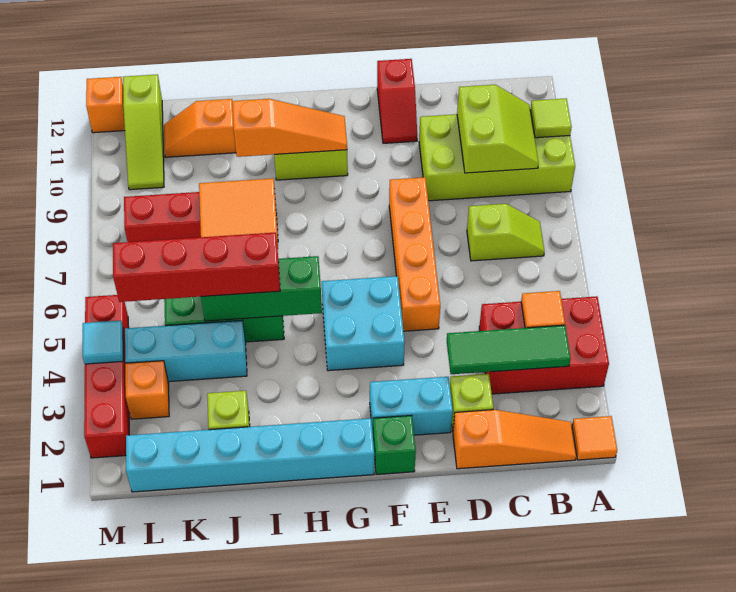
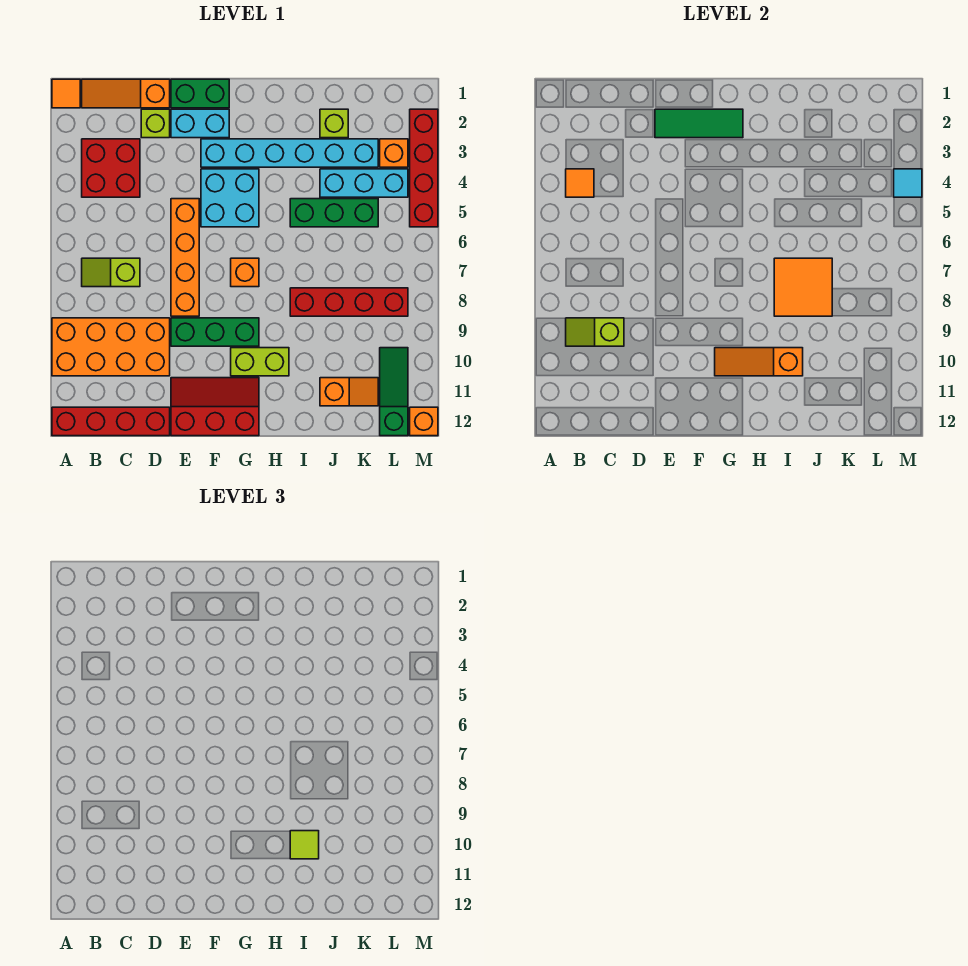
red brick A3:C4 level 1 -> red brick B3:C4 level 1
lime brick A9:D10 level 1 -> orange brick A9:D10 level 1
lime tile A10 level 2 -> lime tile I10 level 3
green tile B3:D3 level 2 -> green tile E2:G2 level 2
lime slope B9:C10 level 2 top C -> lime slope B9:C9 level 2 top C
red slope E11:E12 level 1 top 12 -> red slope E11:G12 level 1 top 12
green brick F1 level 1 -> green brick E1:F1 level 1
cyan brick G1:L1 level 1 -> cyan brick F3:K3 level 1
none -> orange brick G7 level 1
green brick H5:J5 level 2 -> green brick E9:G9 level 1
red brick I5:L5 level 3 -> red brick A12:D12 level 1
lime slope L10:L12 level 1 top 12 -> green slope L10:L12 level 1 top 12

